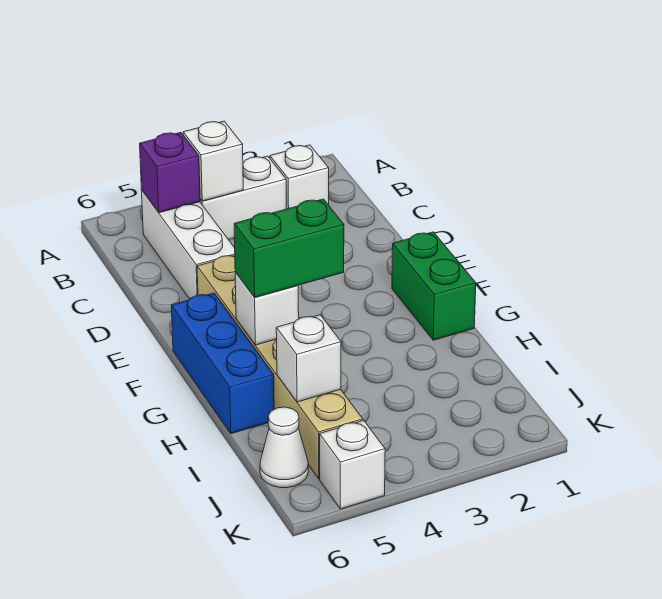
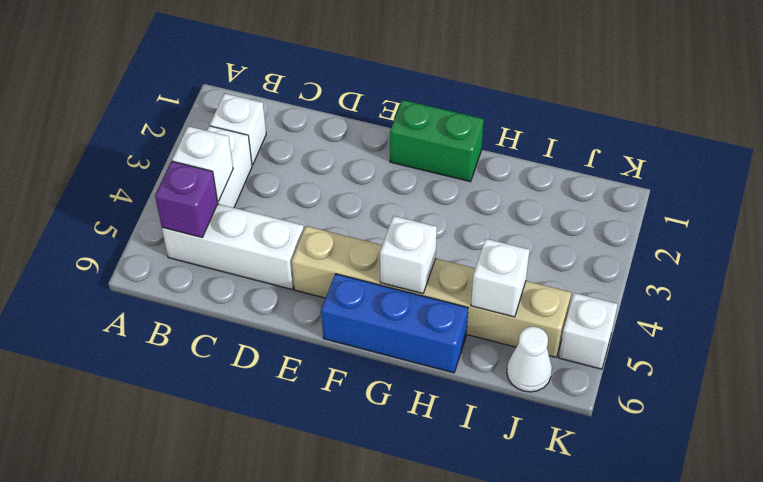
green brick G4:G5 level 3 -> none

